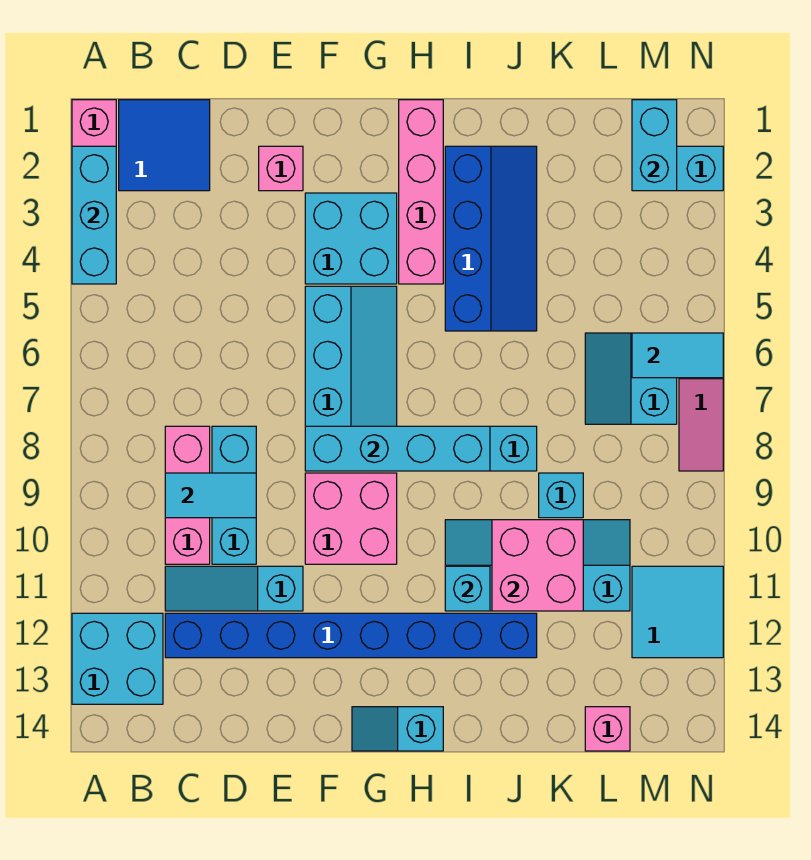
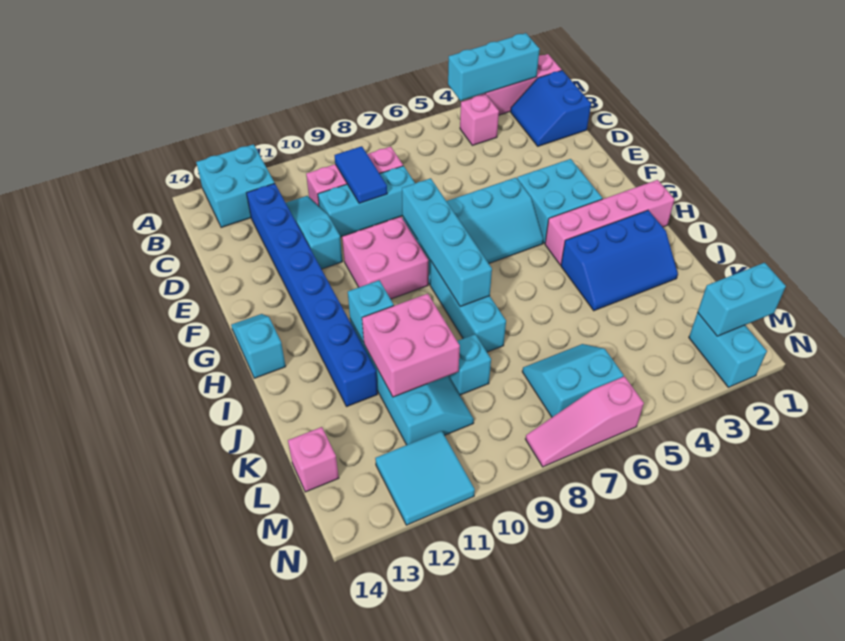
blue tile B1:C2 level 1 -> blue slope B1:C2 level 1 top 1
cyan tile C9:D9 level 2 -> blue tile C9:D9 level 2
pink brick E2 level 1 -> pink brick B4 level 1
blue slope I2:J5 level 1 top I -> blue slope I2:J4 level 1 top I
cyan tile M6:N6 level 2 -> none

